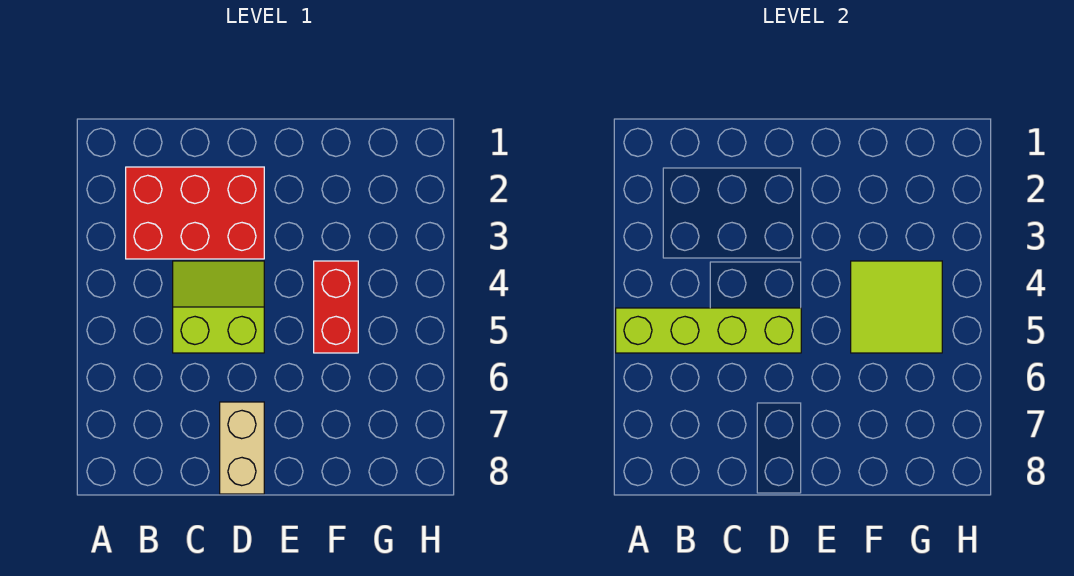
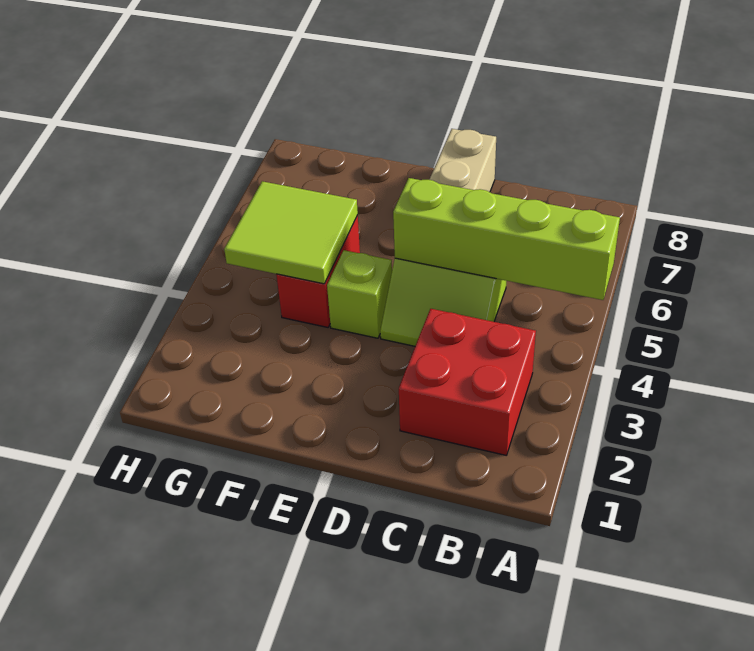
red brick B2:D3 level 1 -> red brick B2:C3 level 1
none -> lime brick E4 level 1

